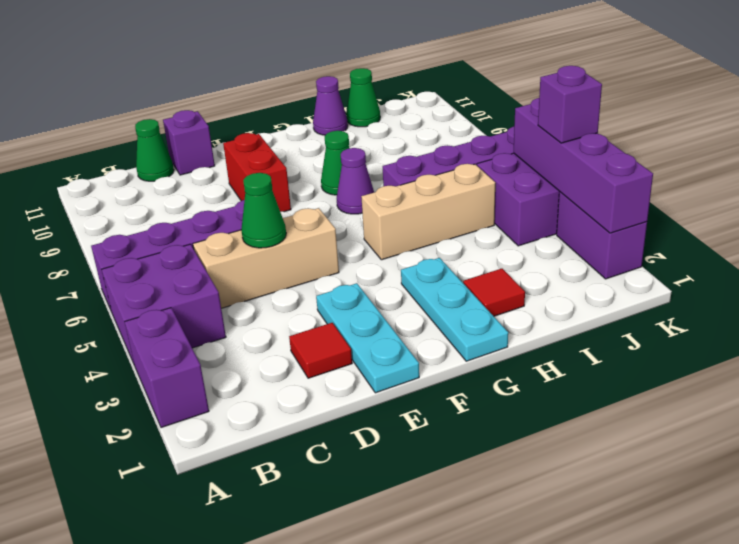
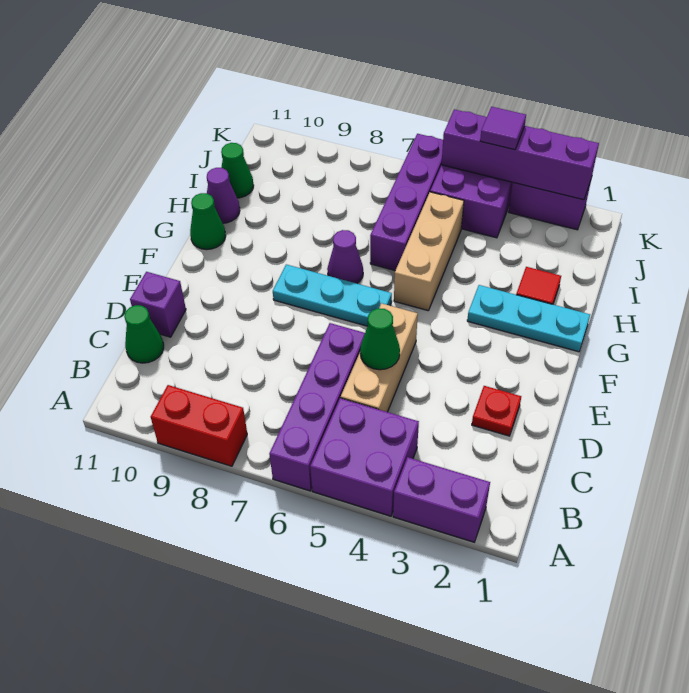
red tile D2 level 1 -> red plate D2 level 1
cyan plate E1:E3 level 1 -> cyan plate F6:F8 level 1
red brick E8:E9 level 1 -> red brick A8:A9 level 1
green cone G8 level 1 -> green cone G11 level 1
purple brick K4 level 3 -> purple tile K4 level 3

